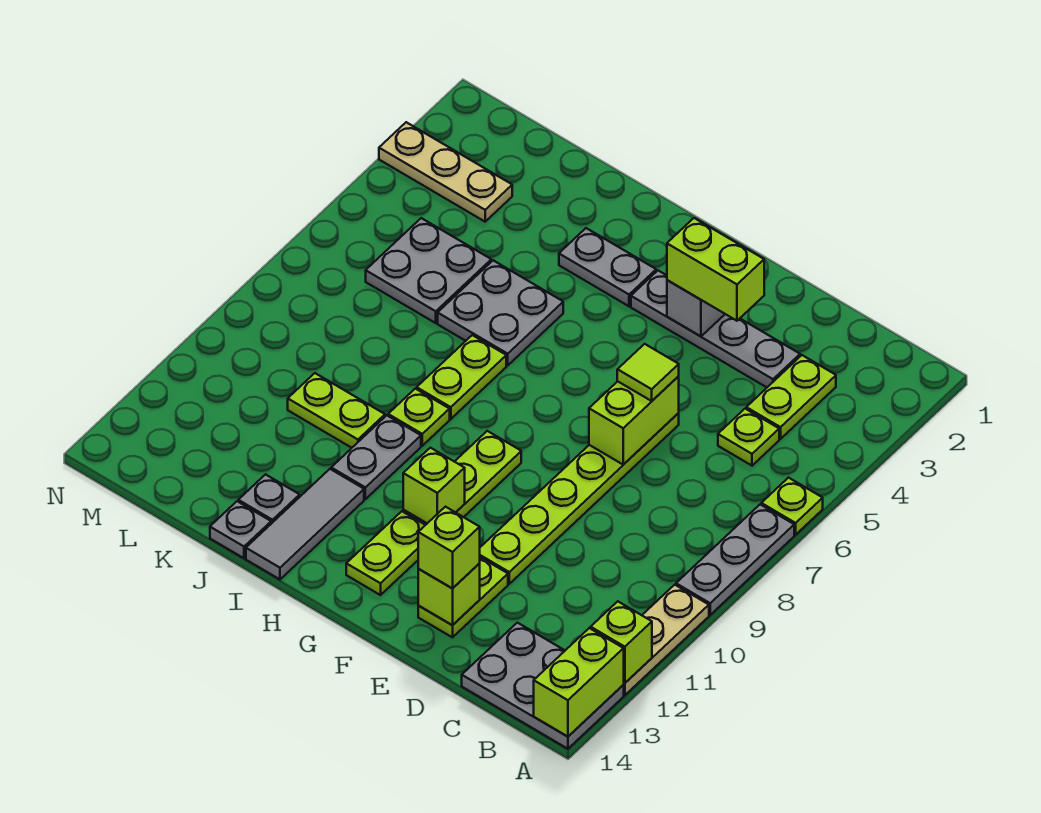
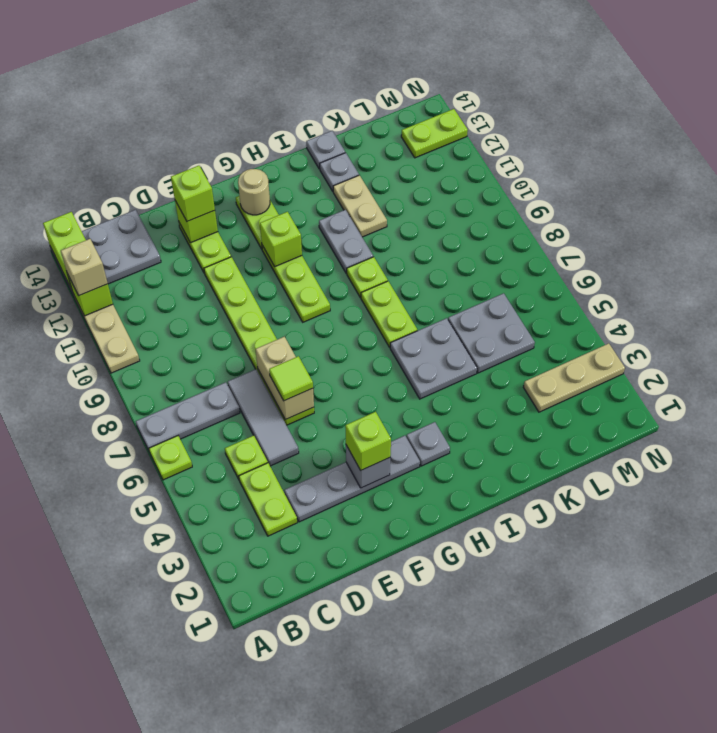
grey plate A7:A9 level 1 -> grey plate A7:C7 level 1
none -> tan brick A12 level 3
lime brick E3:F3 level 3 -> lime brick F3 level 3
lime brick E6:E7 level 2 -> tan brick E6:E7 level 2
none -> tan round brick G13 level 2
grey plate H3:I3 level 1 -> grey plate H3 level 1
grey tile I12:I14 level 1 -> grey tile D5:D7 level 1
lime plate J10:K10 level 1 -> lime plate M13:N13 level 1
none -> tan plate J11:J12 level 1

